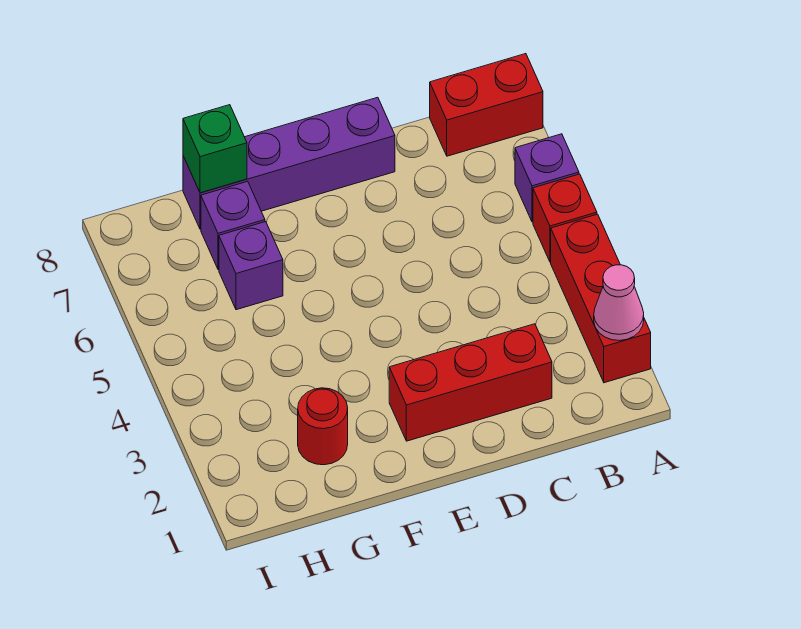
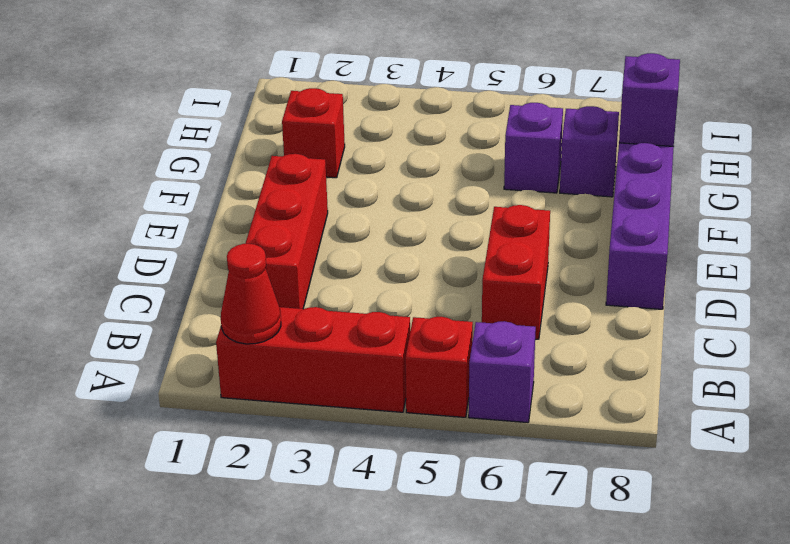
pink cone A2 level 2 -> red cone A2 level 2
red brick A8:B8 level 1 -> red brick C6:D6 level 1
red round brick G2 level 1 -> red brick G2 level 1
green brick G8 level 2 -> purple brick G8 level 2

